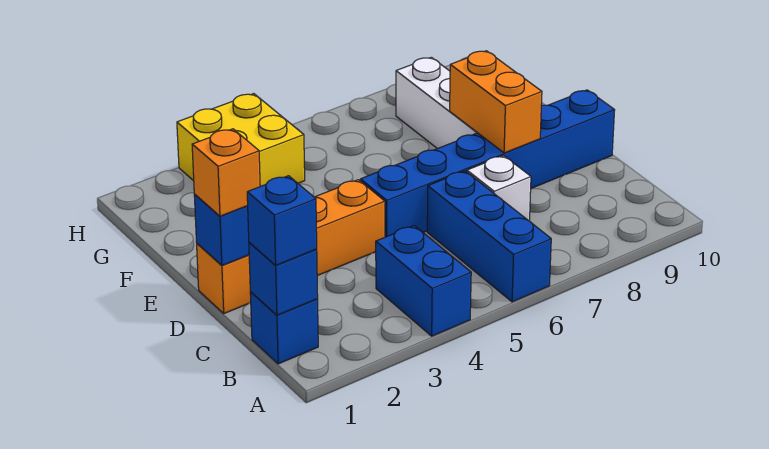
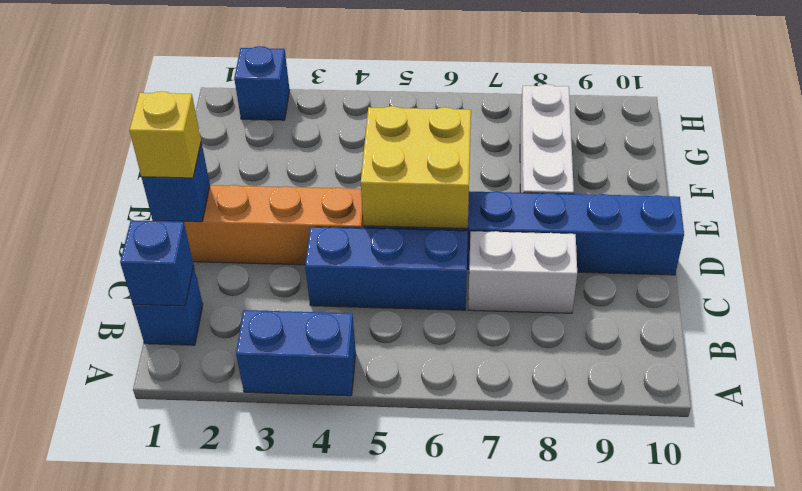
blue brick A4:B4 level 1 -> blue brick A3:A4 level 1
blue brick A6:C6 level 1 -> blue brick C4:C6 level 1
blue brick B1 level 3 -> blue brick H2 level 1
white brick C7 level 1 -> white brick C7:C8 level 1
orange brick D1 level 3 -> yellow brick D1 level 3
orange brick D8:E8 level 2 -> none
yellow brick G3:H4 level 1 -> yellow brick D5:E6 level 2

